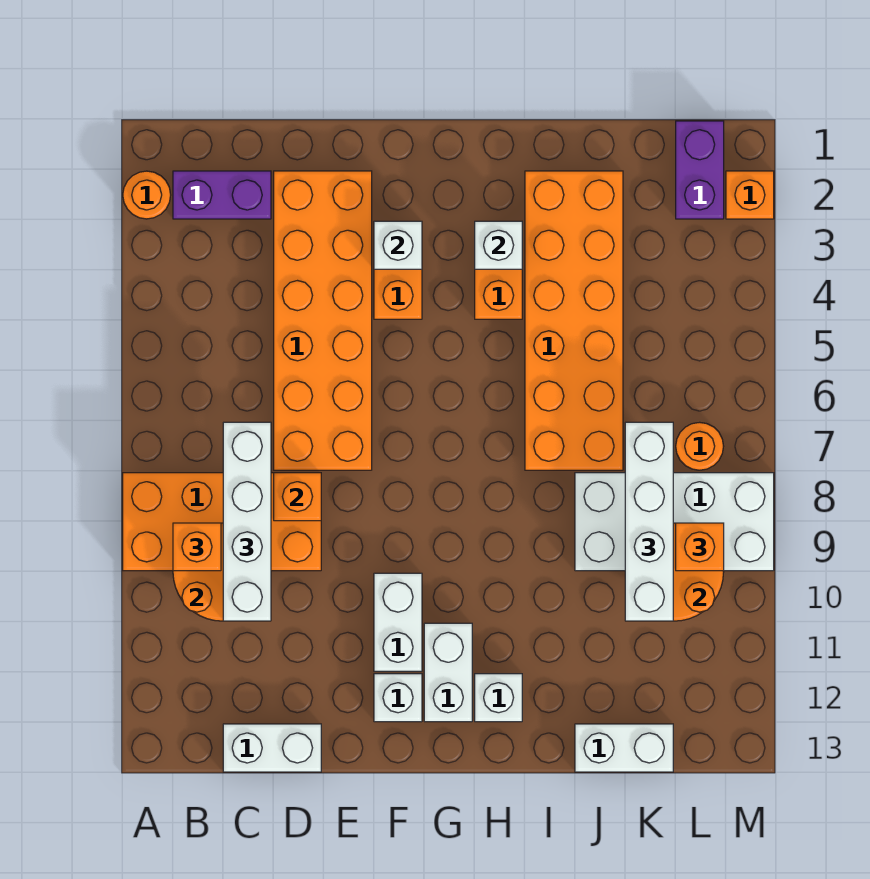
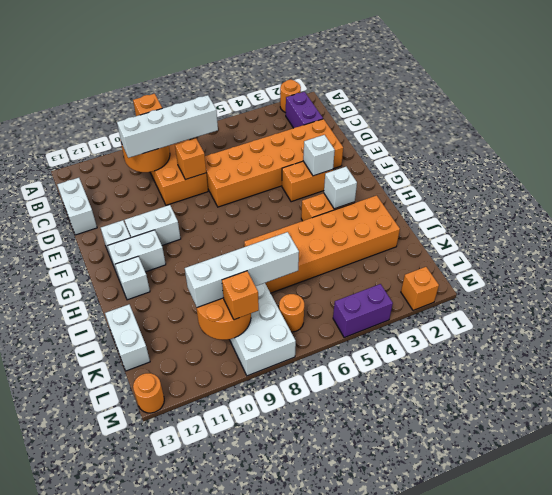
purple brick L1:L2 level 1 -> purple brick M4:M5 level 1
none -> orange round brick M13 level 1

